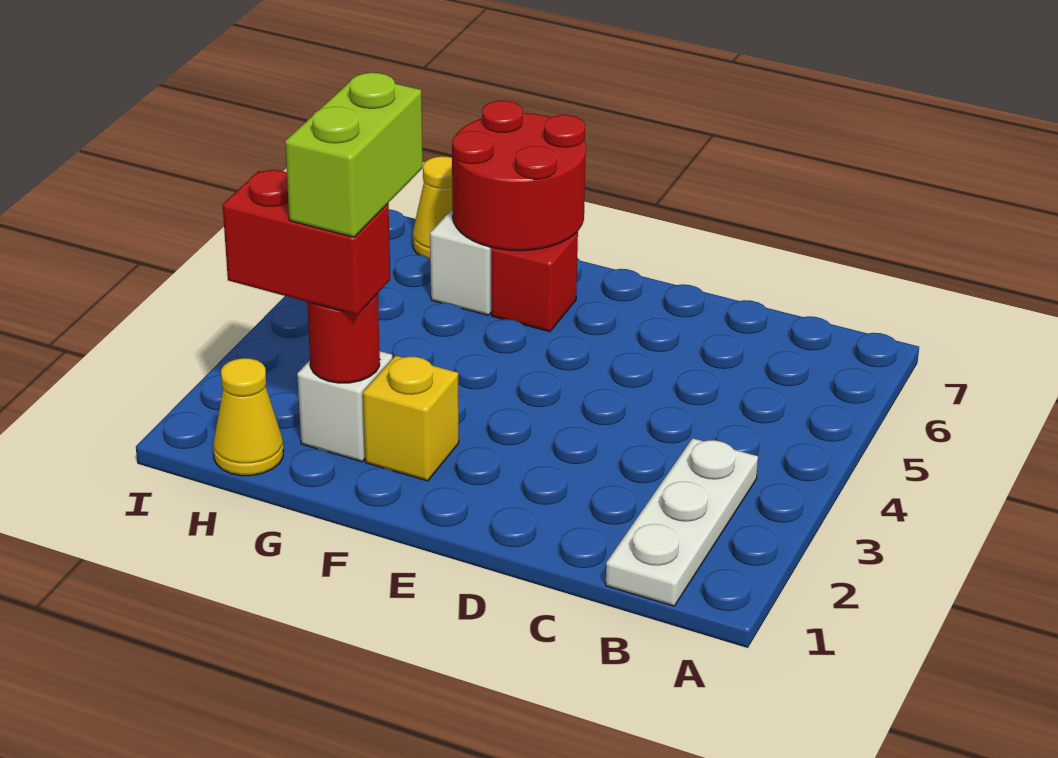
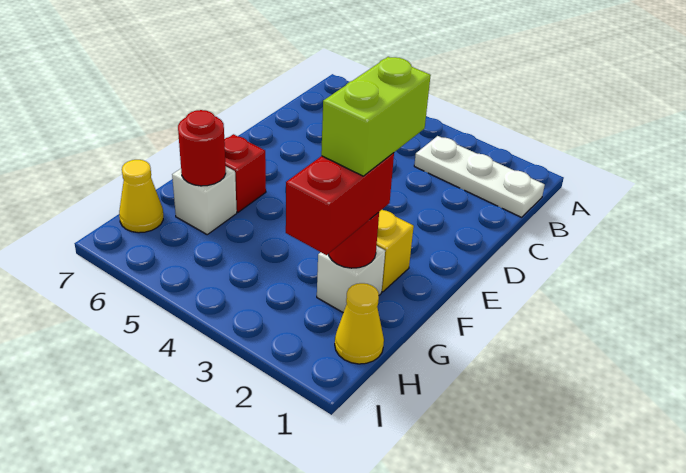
red round brick F6:G7 level 2 -> red round brick G6 level 2
lime brick G2:G3 level 4 -> lime brick F2:G2 level 4

